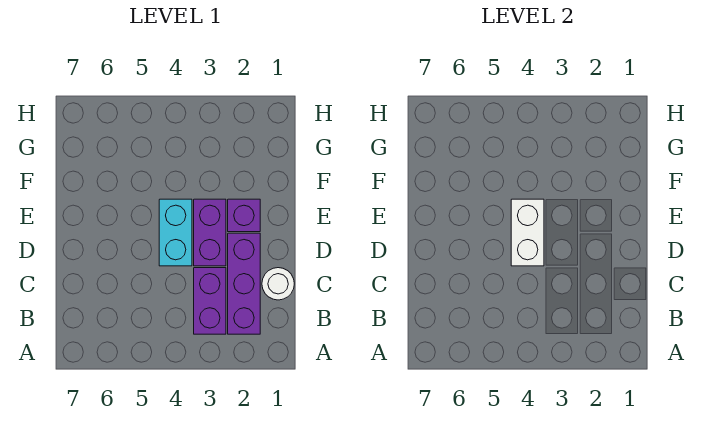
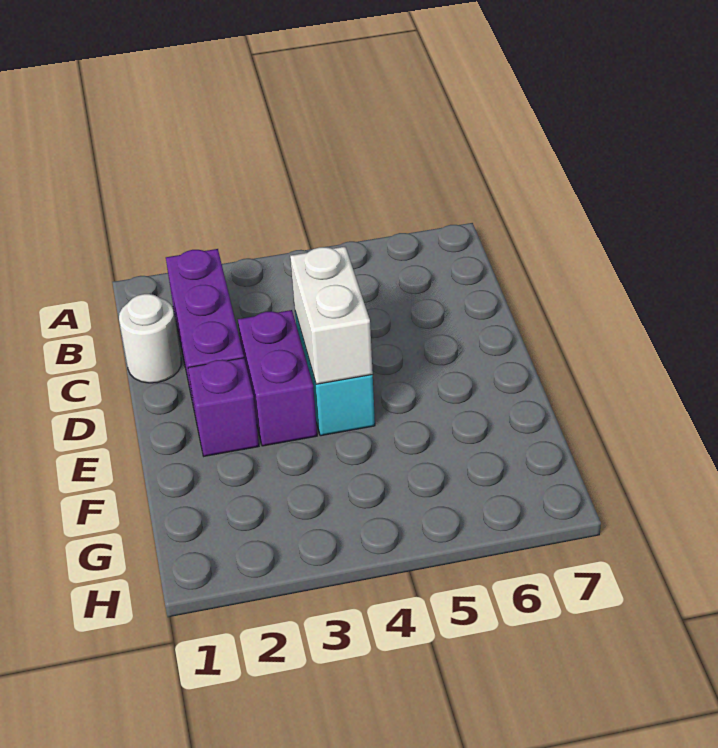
purple brick B3:C3 level 1 -> none

